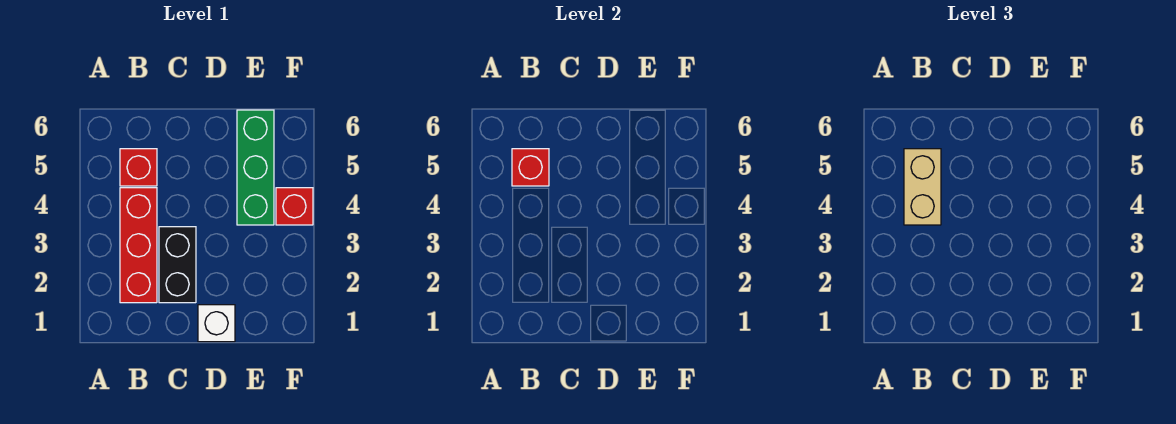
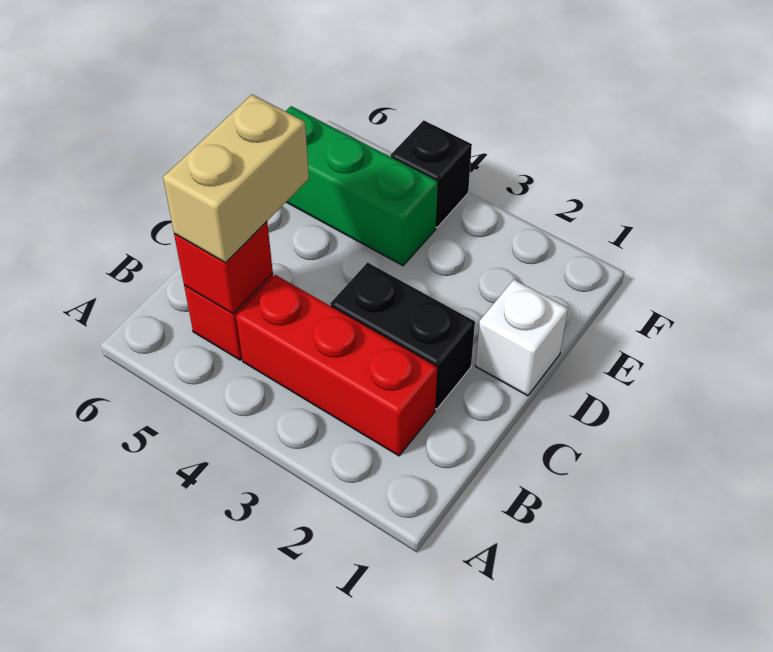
tan brick B4:B5 level 3 -> tan brick B5:C5 level 3
red brick F4 level 1 -> black brick F4 level 1

